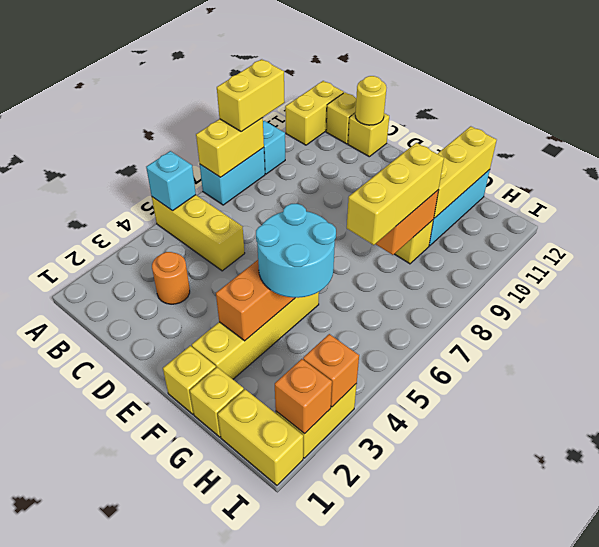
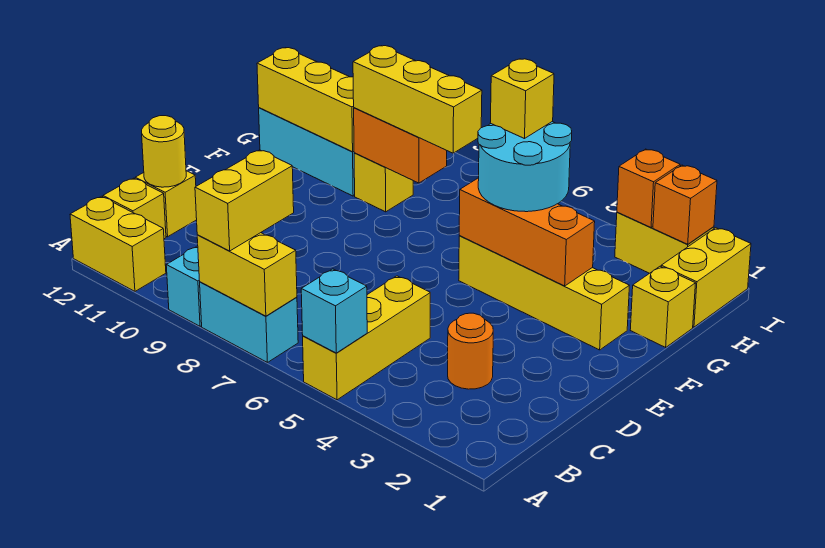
yellow brick A8:A9 level 3 -> yellow brick A8:B8 level 3
yellow brick F1 level 1 -> yellow brick G5 level 4

